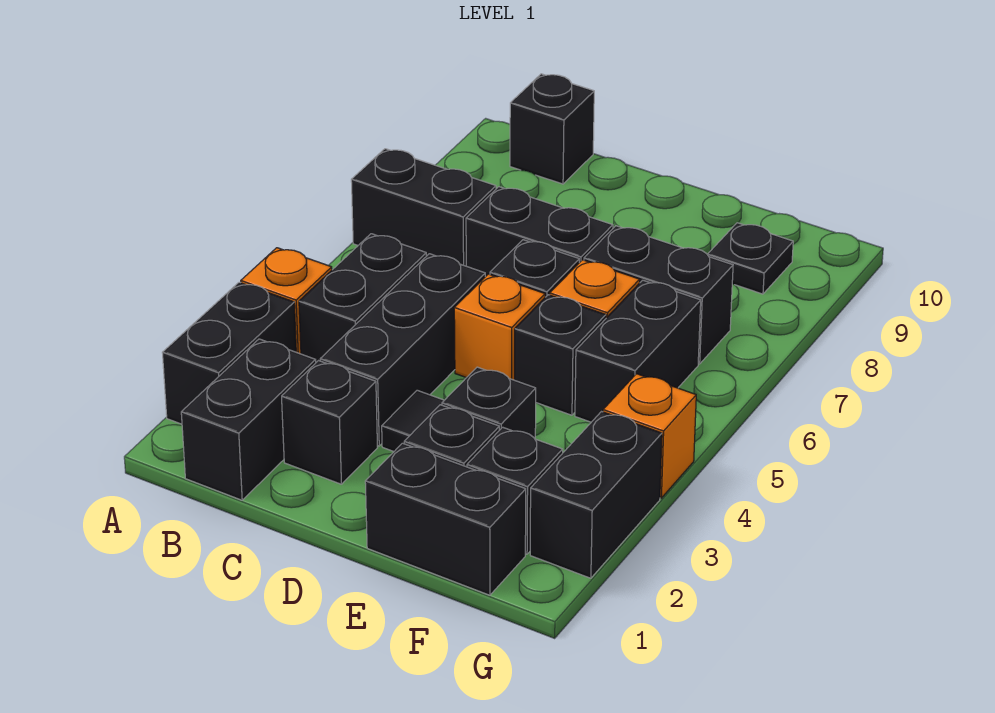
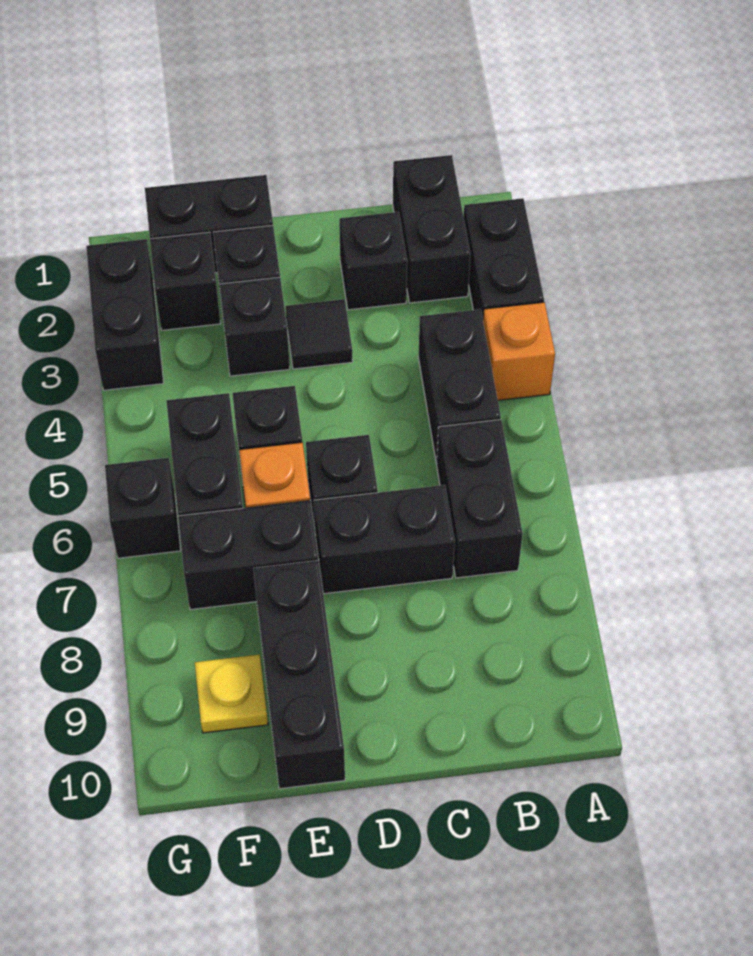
black brick A7:B7 level 1 -> black brick B6:B7 level 1
black brick B10 level 1 -> black brick G6 level 1
black brick C3:C5 level 1 -> black brick E8:E10 level 1
orange brick D5 level 1 -> none
black plate F9 level 1 -> yellow plate F9 level 1
orange brick G4 level 1 -> none

